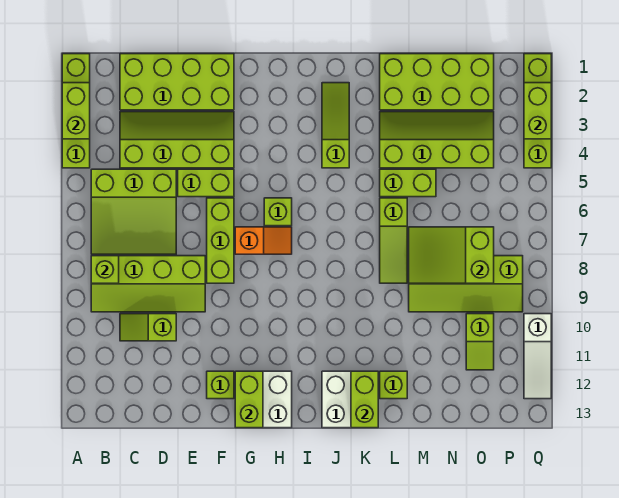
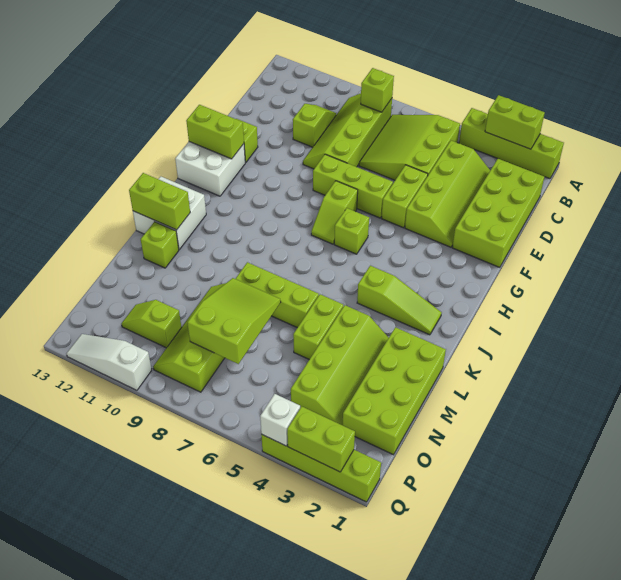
orange slope G7:H7 level 1 top G -> lime slope G7:H7 level 1 top G
lime slope L6:L8 level 1 top 6 -> lime brick L6:L8 level 1
none -> white brick Q4 level 2

